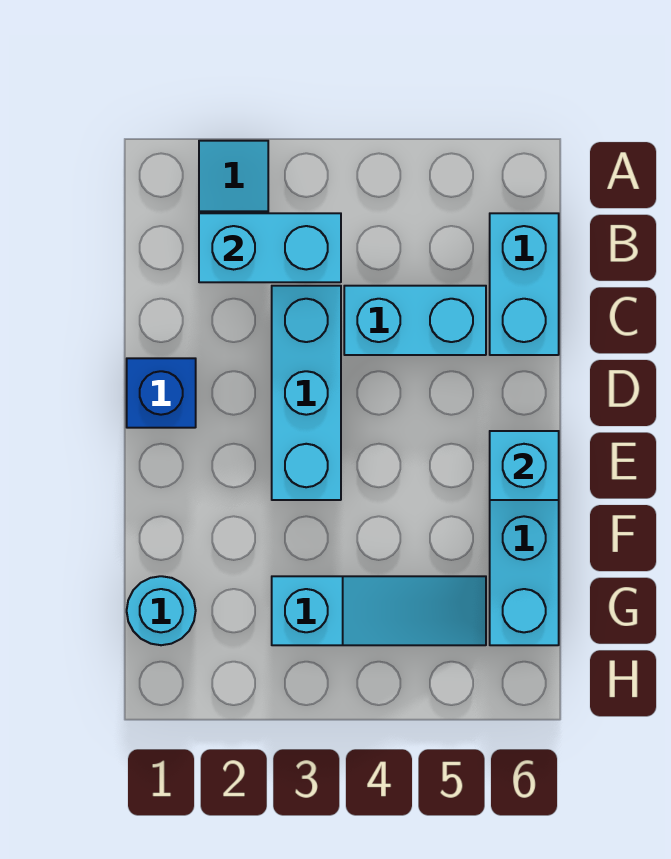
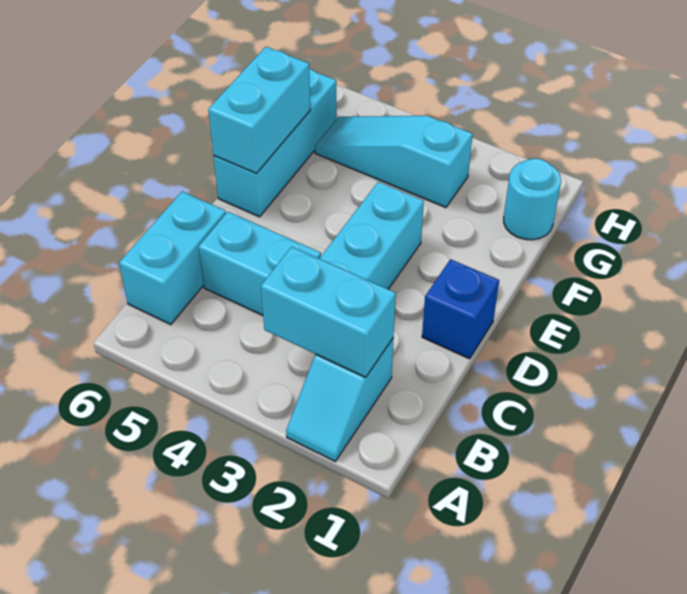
cyan brick E6 level 2 -> cyan brick E6:F6 level 2

